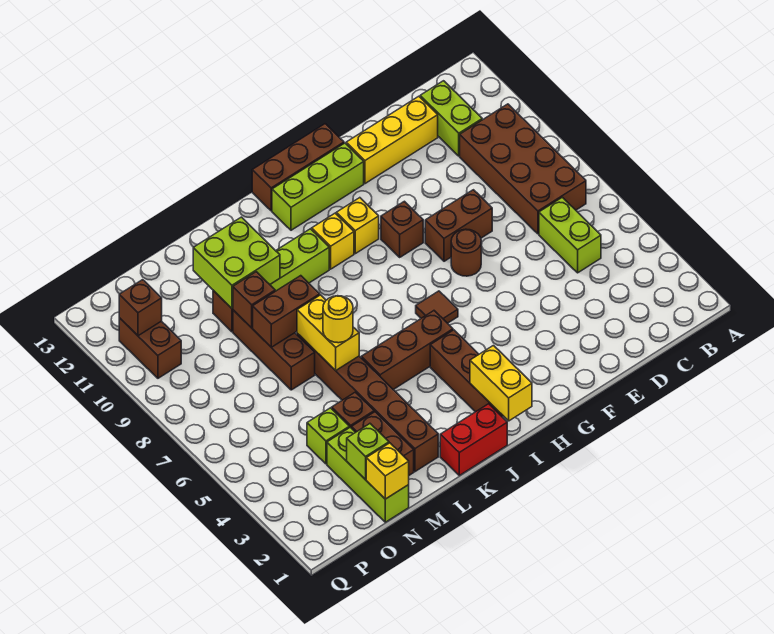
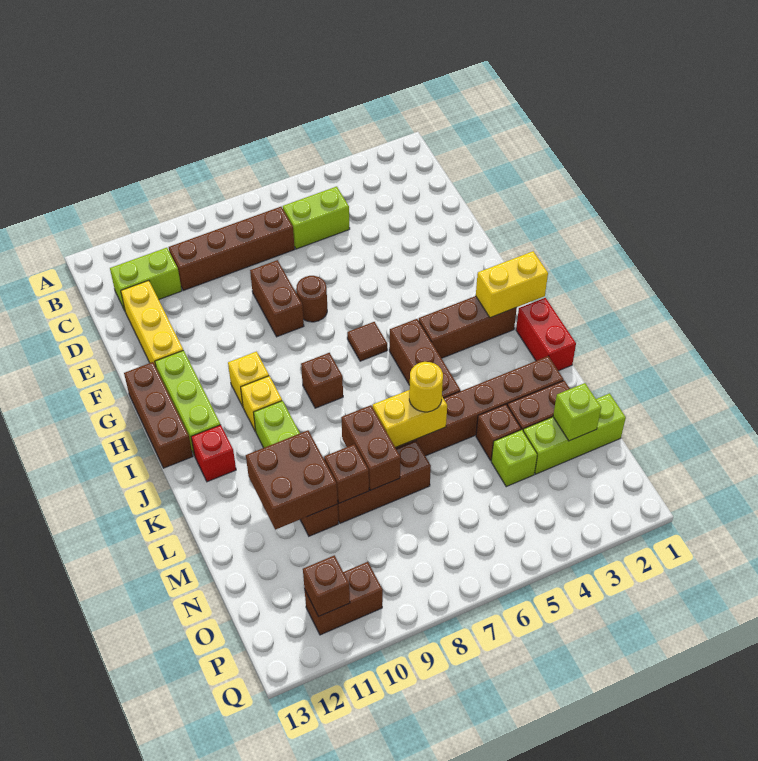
brown brick B7:C10 level 1 -> brown brick C7:C10 level 1
brown brick G9 level 1 -> brown brick I8 level 1
none -> red brick J12 level 1
lime brick L10:M11 level 2 -> brown brick L10:M11 level 2
yellow brick N1 level 2 -> none

